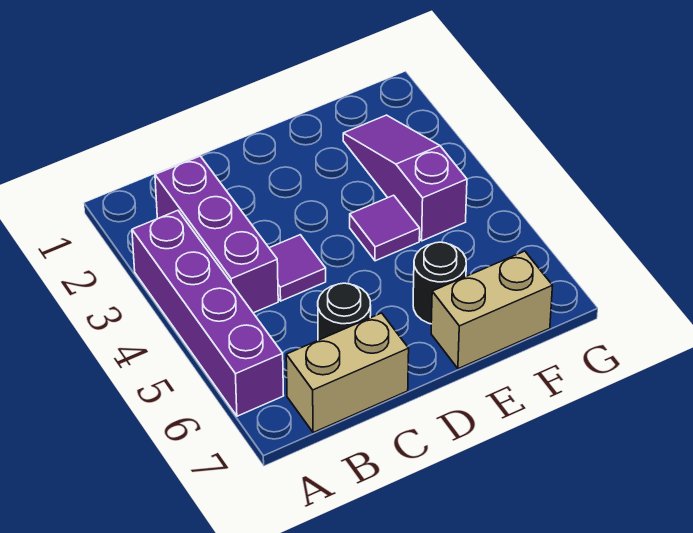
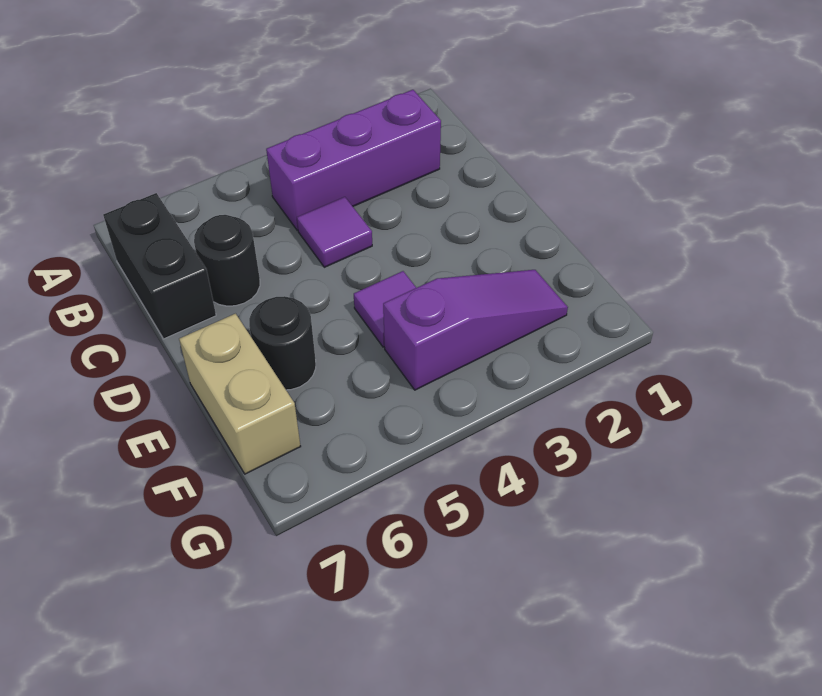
purple brick A3:A6 level 1 -> none
tan brick B7:C7 level 1 -> black brick B7:C7 level 1

